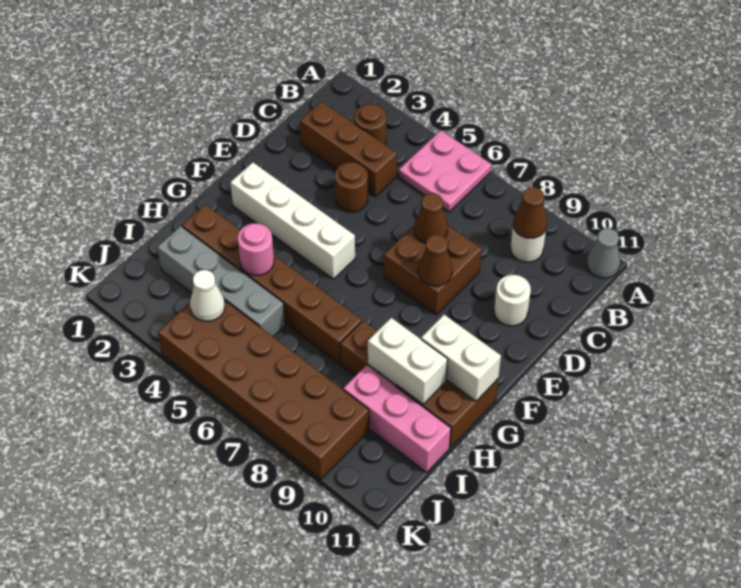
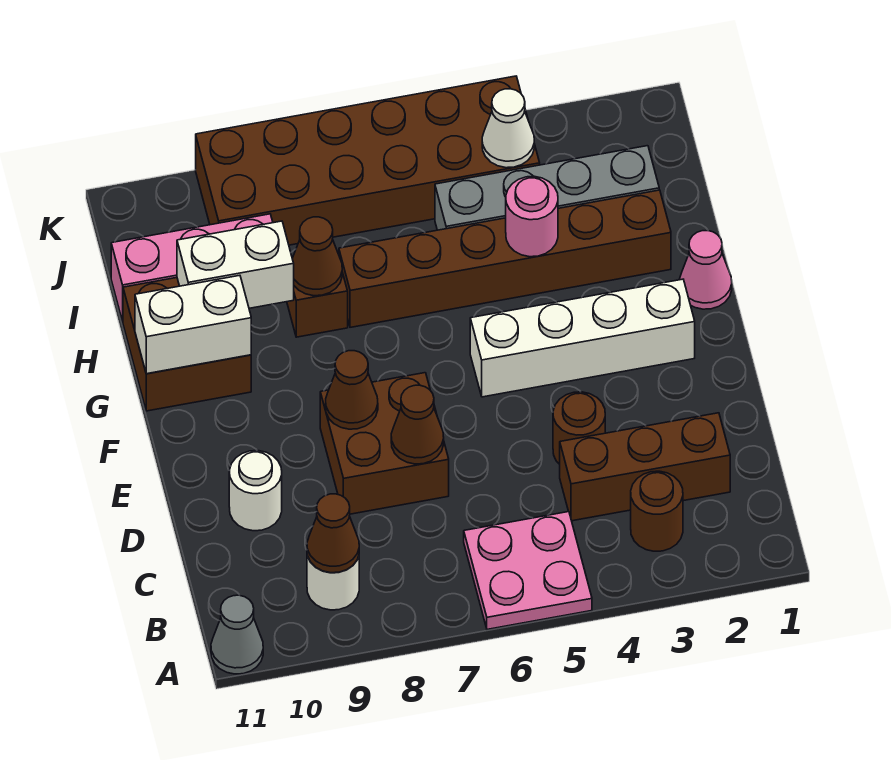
none -> pink cone G1 level 1
none -> brown cone H8 level 2

